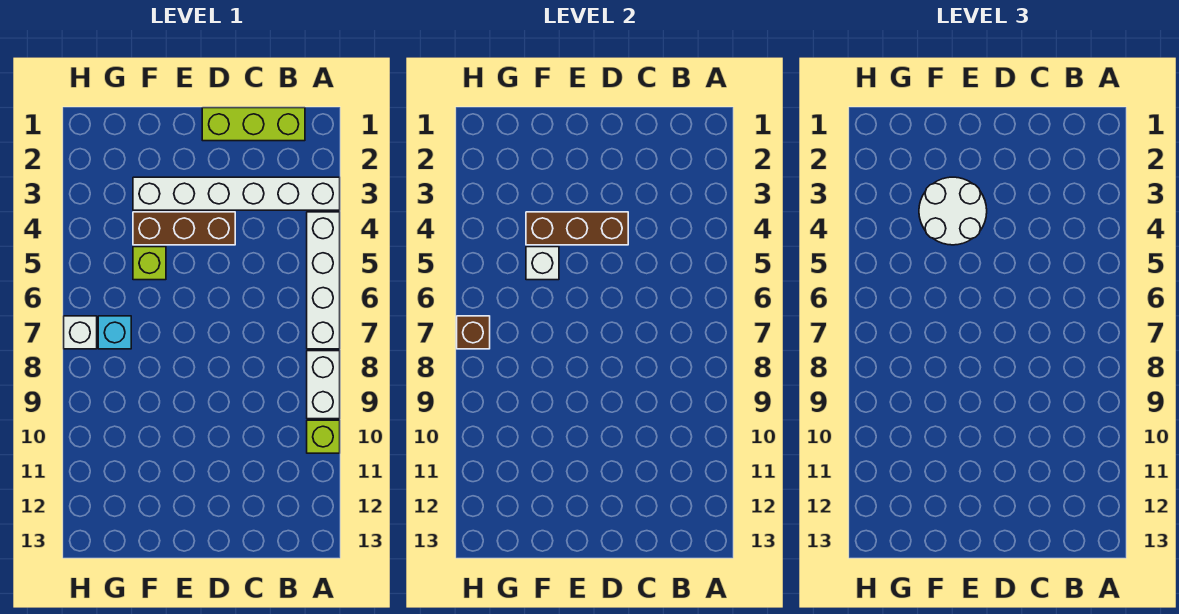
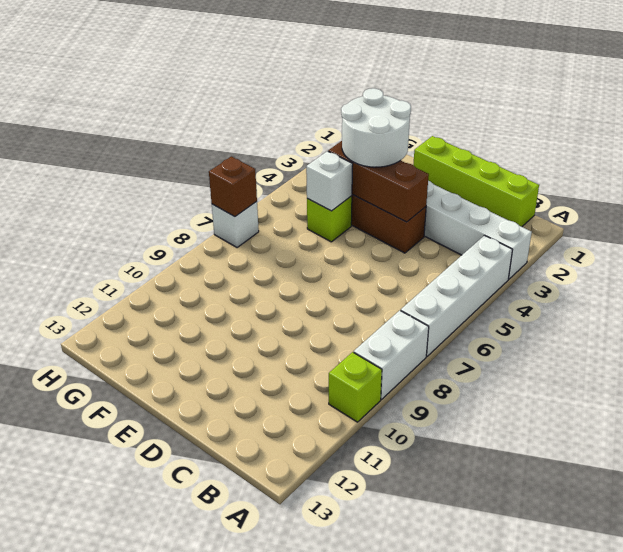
lime brick B1:D1 level 1 -> lime brick B1:E1 level 1
cyan brick G7 level 1 -> none

